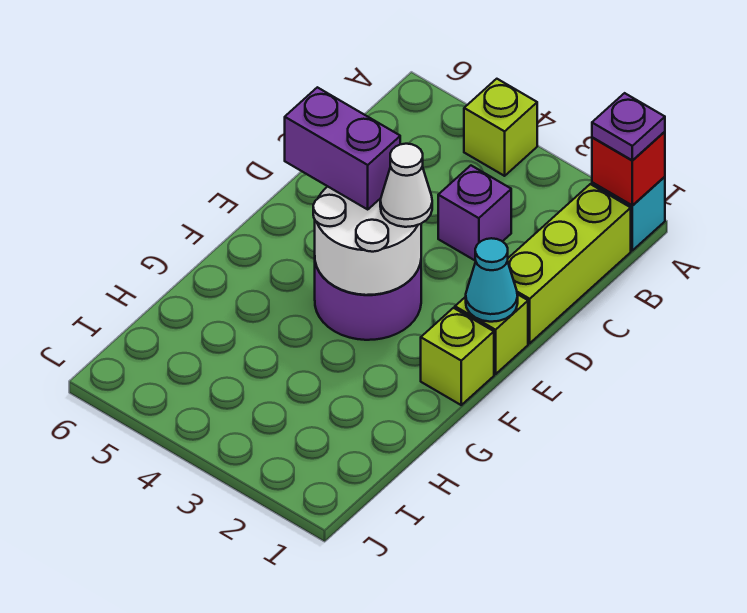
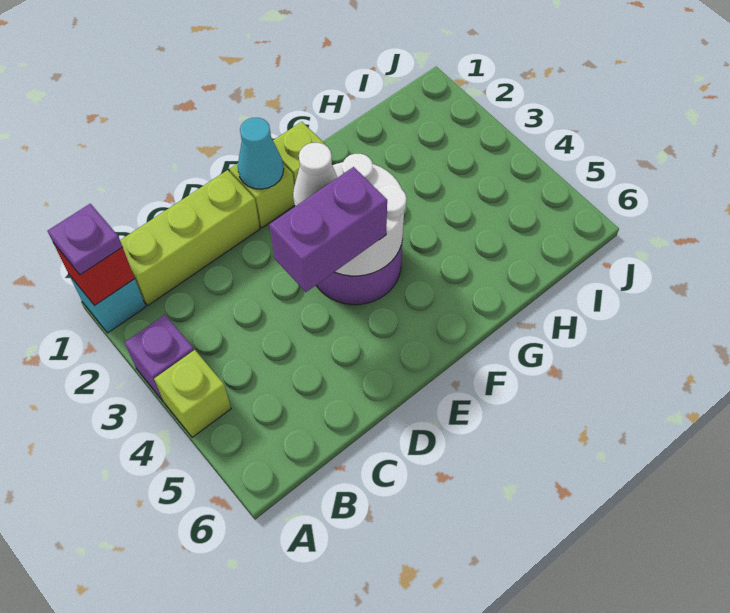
purple brick C3 level 1 -> purple brick A3 level 1
purple brick E4:E5 level 3 -> purple brick D4:E4 level 3

